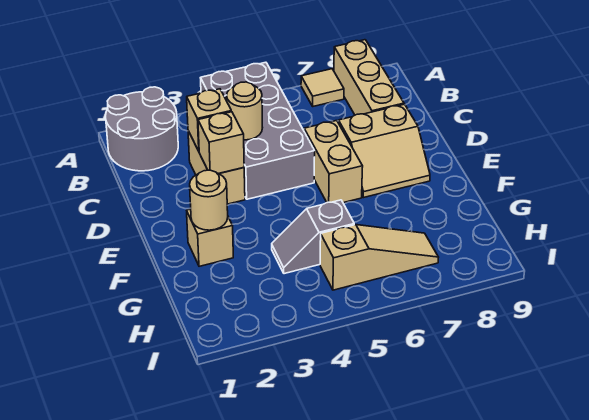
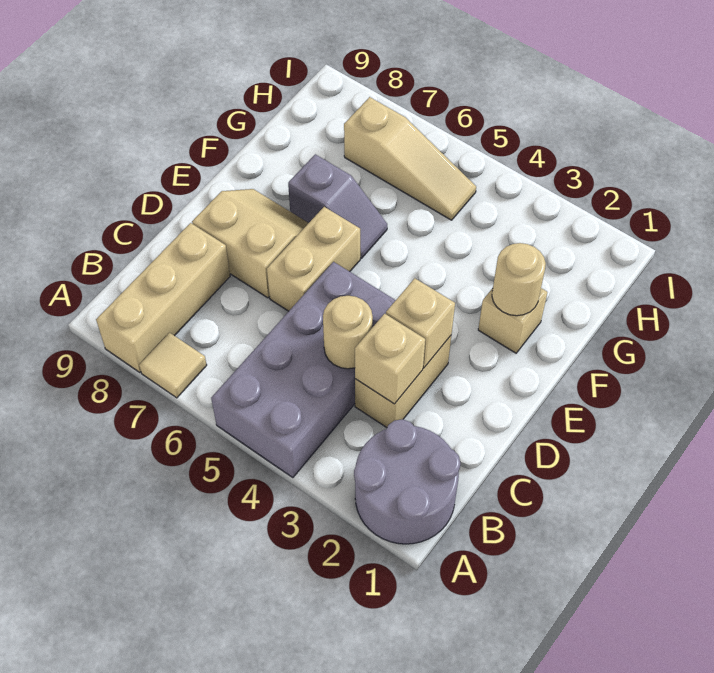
grey slope G4:G5 level 1 top 5 -> grey slope F6:F7 level 1 top 7
tan slope H5:H7 level 1 top 5 -> tan slope H5:H7 level 1 top 7

